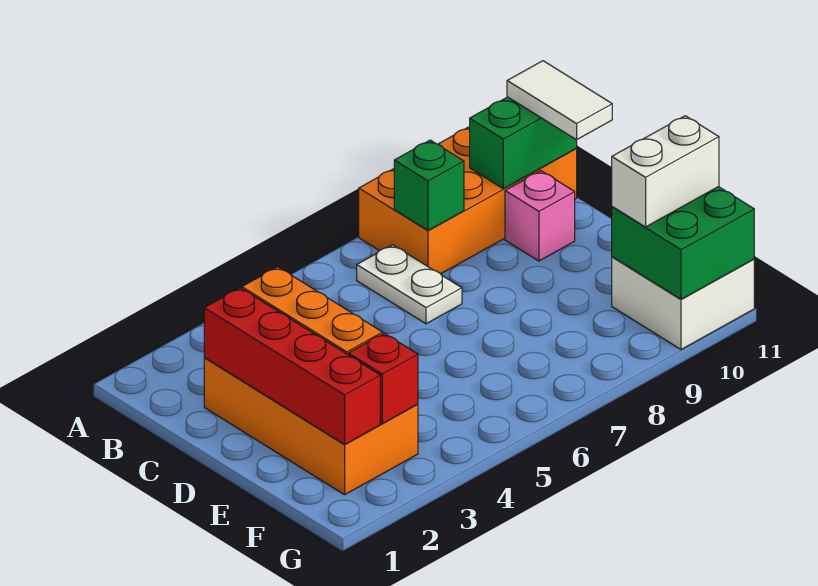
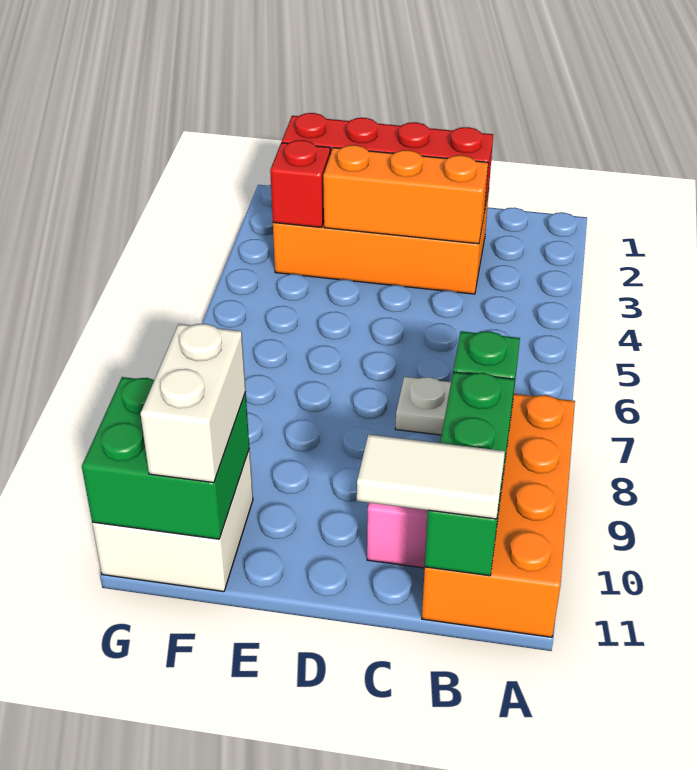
green brick B10:B11 level 2 -> green brick B9:B11 level 2

